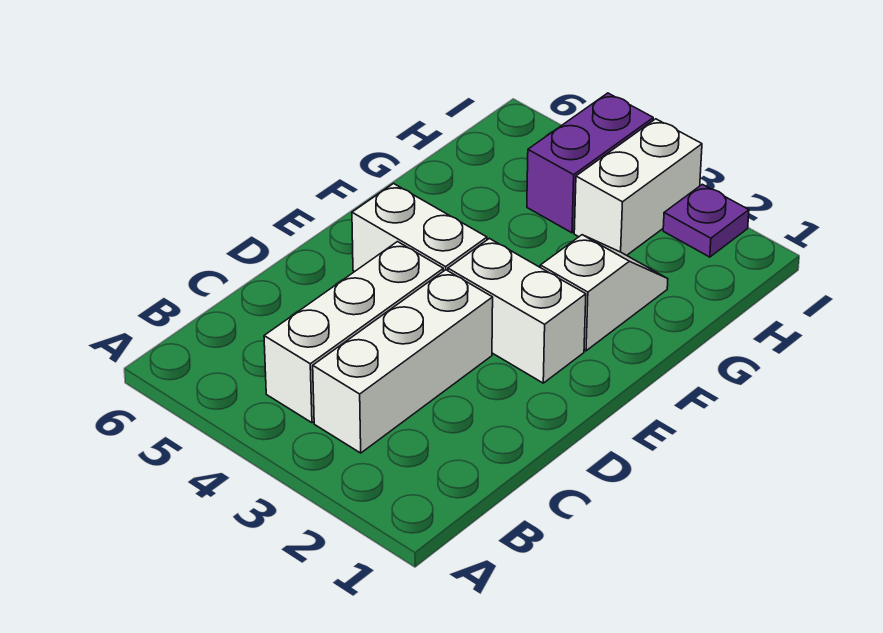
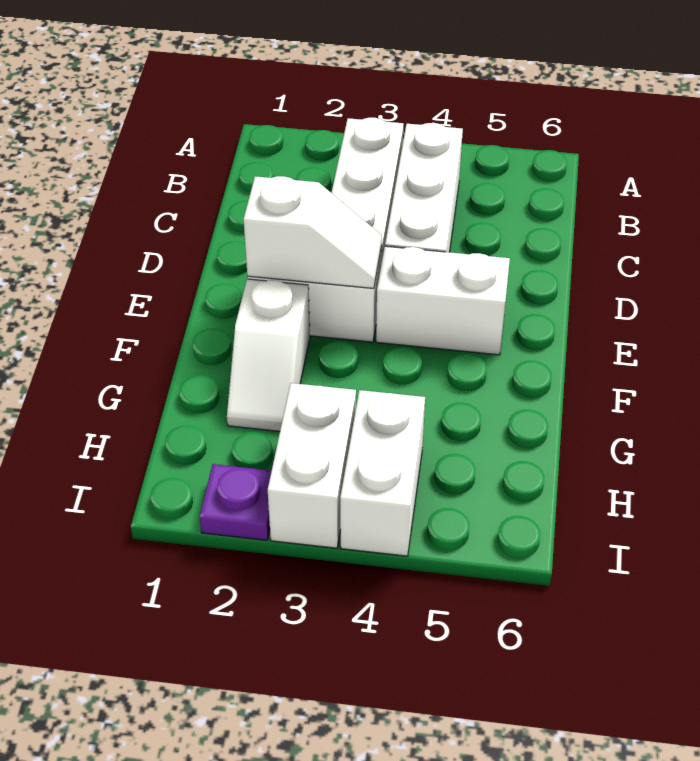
none -> white slope E2:E3 level 2 top 2
purple brick H4:I4 level 1 -> white brick H4:I4 level 1

